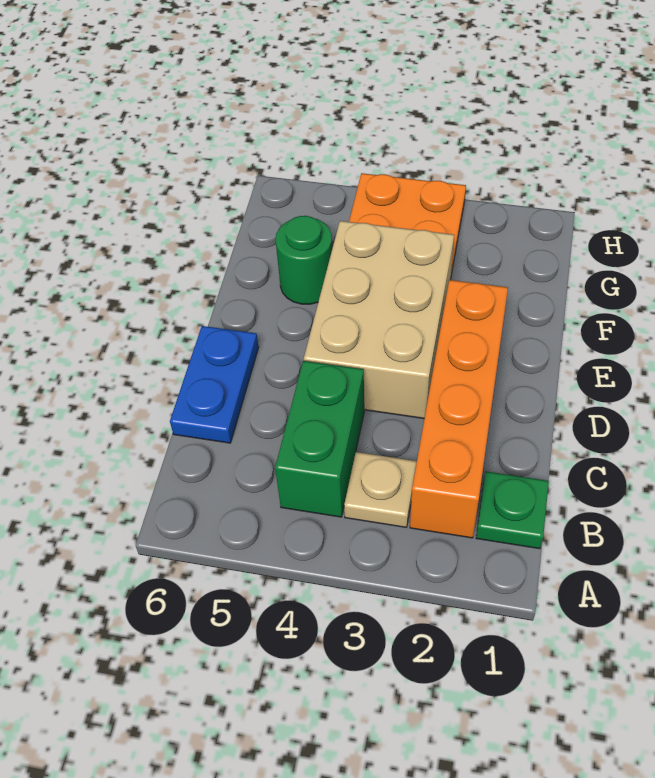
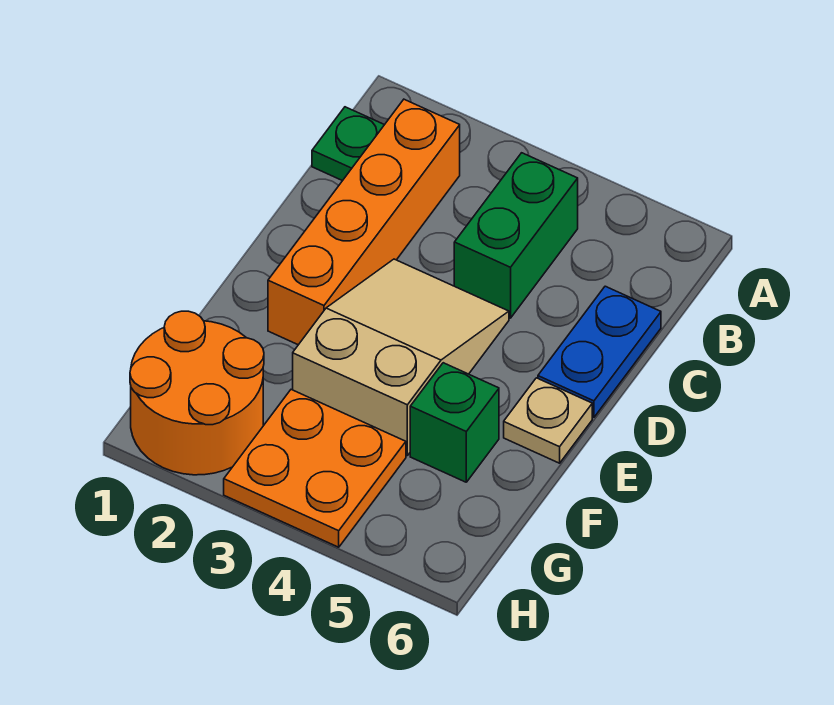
tan plate B3 level 1 -> tan plate E6 level 1
tan brick D3:F4 level 1 -> tan slope D3:F4 level 1 top F
green round brick F5 level 1 -> green brick F5 level 1
none -> orange round brick G1:H2 level 1

